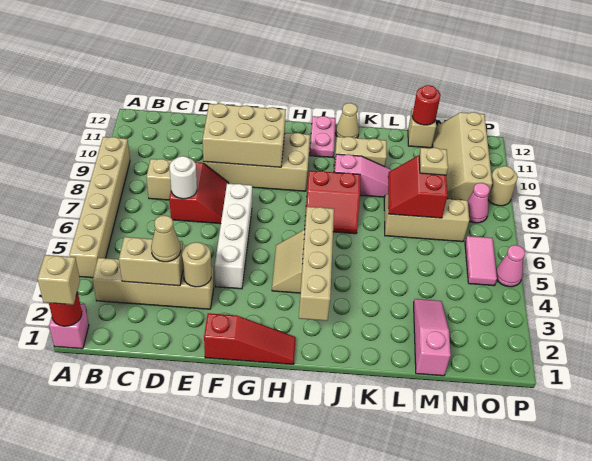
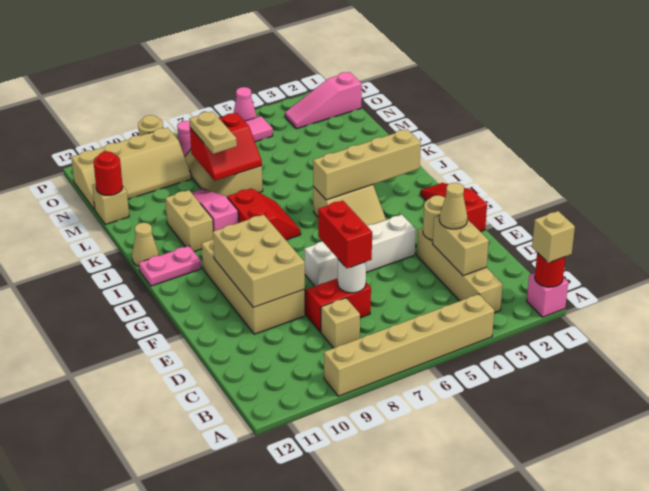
none -> red brick D7:E7 level 3
pink slope M1:M3 level 1 top 1 -> pink slope O1:O3 level 1 top 1
tan plate M8 level 3 -> tan plate L8:M8 level 3

